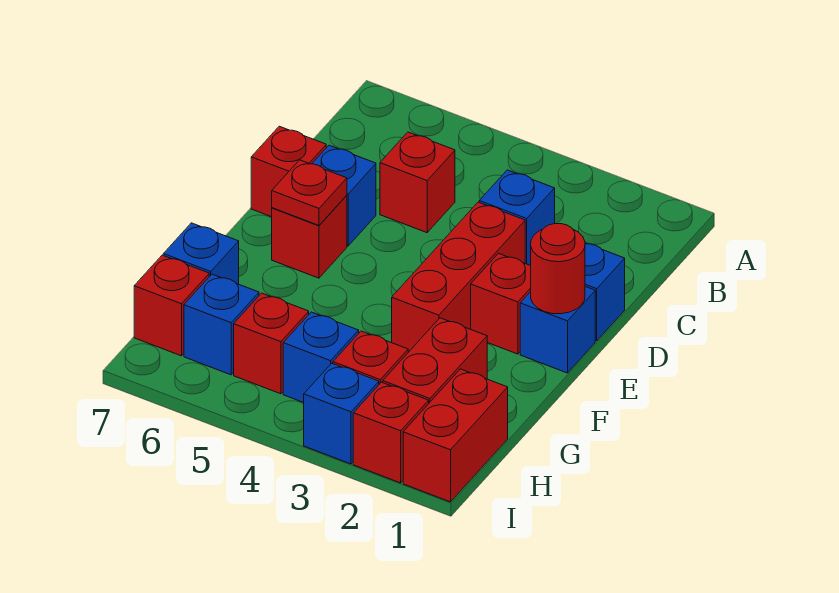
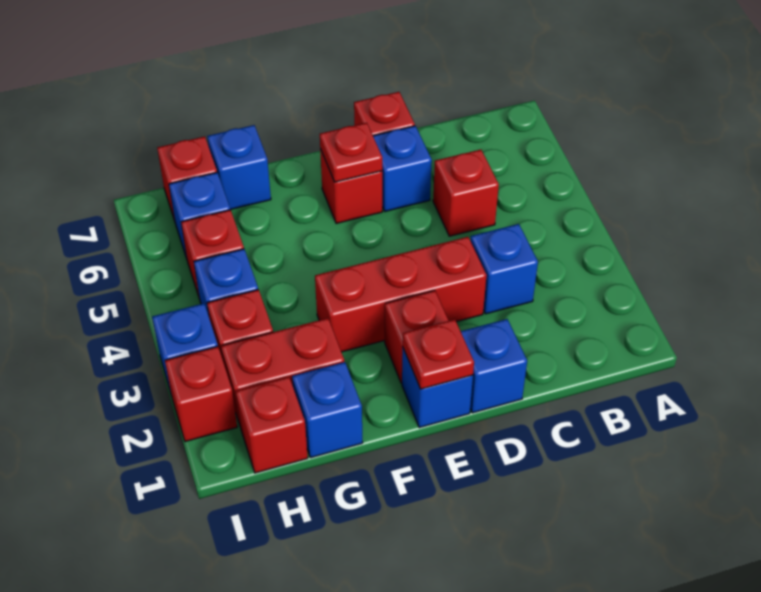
red round brick E1 level 2 -> red plate E1 level 2
none -> blue brick G1 level 1
red brick H1:I1 level 1 -> red brick H1 level 1

